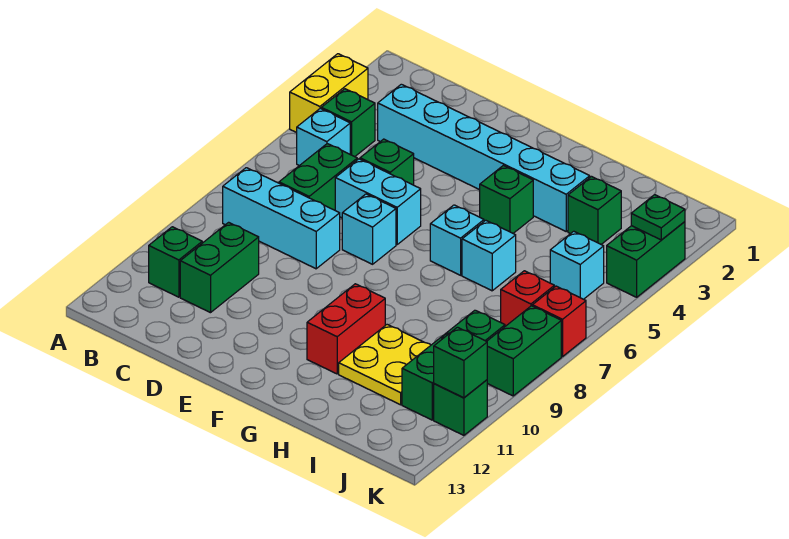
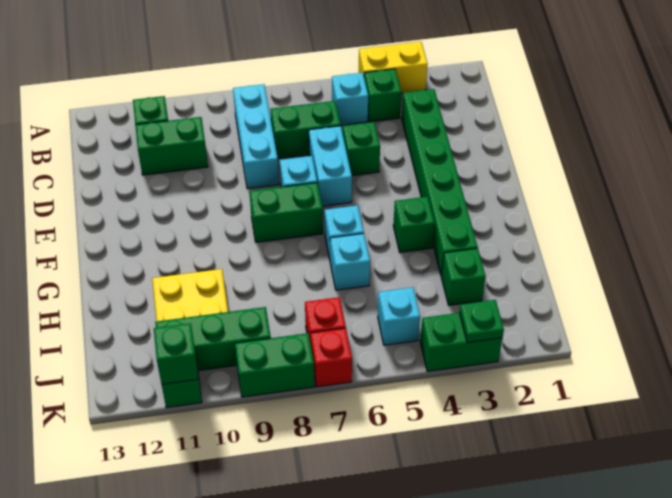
cyan brick C3:H3 level 1 -> green brick C3:H3 level 1
none -> green brick F7:F8 level 1
red brick G10:G11 level 1 -> none

